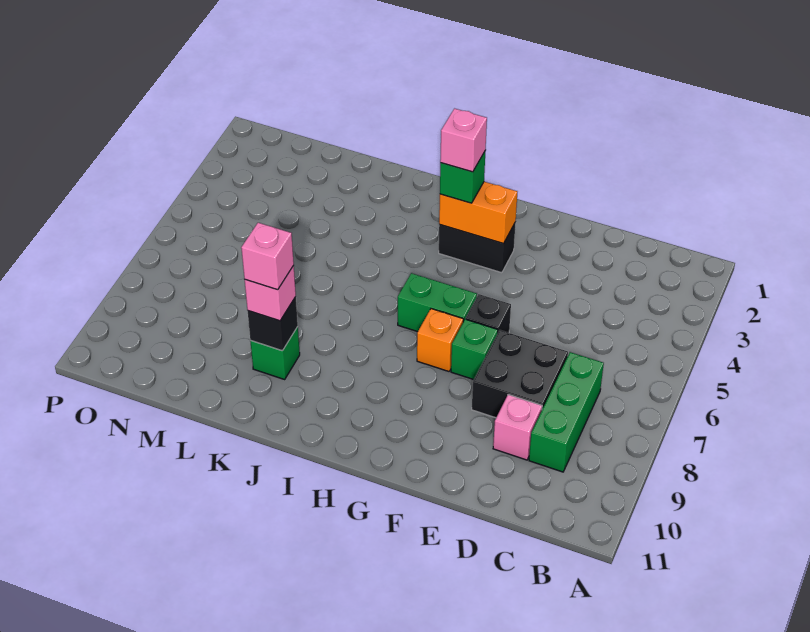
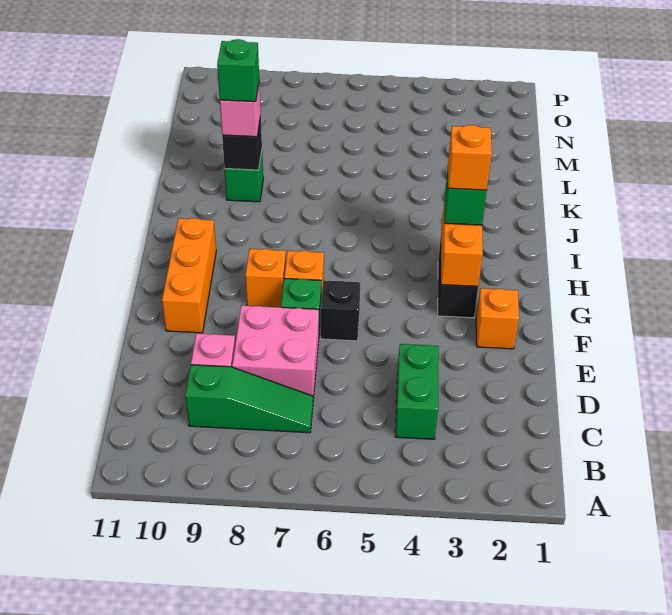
green brick C7:C9 level 1 -> green slope C7:C9 level 1 top 9
black brick D7:E8 level 1 -> pink brick D7:E8 level 1
none -> orange brick F2 level 1
none -> orange brick F10:H10 level 1
green brick G6:H6 level 1 -> green brick C4:D4 level 1
none -> orange brick G8 level 1
pink brick H3 level 4 -> orange brick H3 level 4
pink brick K9 level 4 -> green brick K9 level 4

